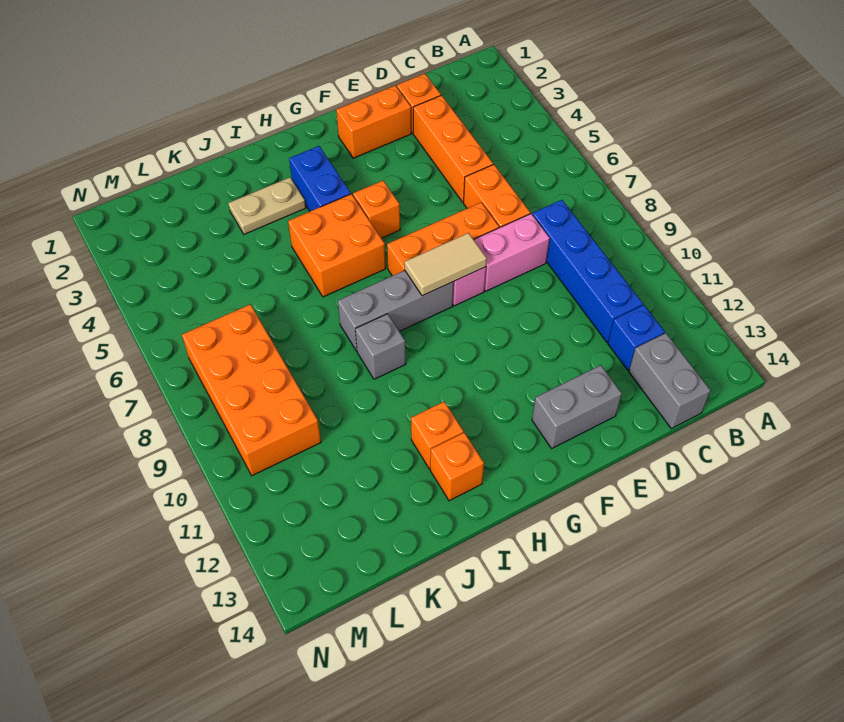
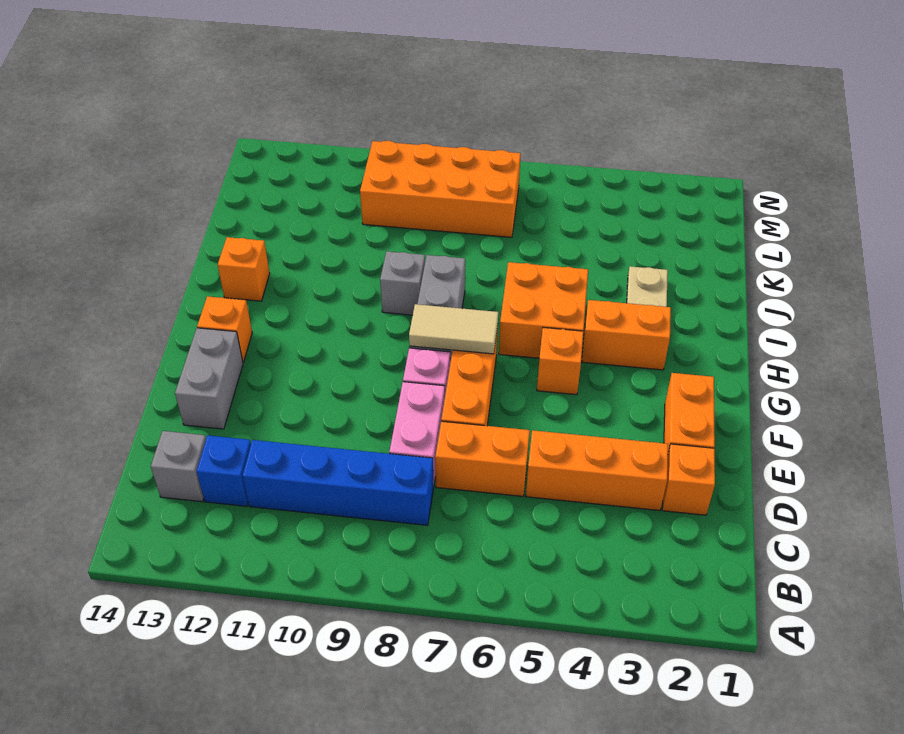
grey brick C13:C14 level 1 -> grey brick C13 level 1
tan tile F8:G8 level 2 -> tan tile G7:G8 level 2
blue brick H3:H4 level 1 -> orange brick H3:H4 level 1
orange brick I12 level 1 -> orange brick G13 level 1

